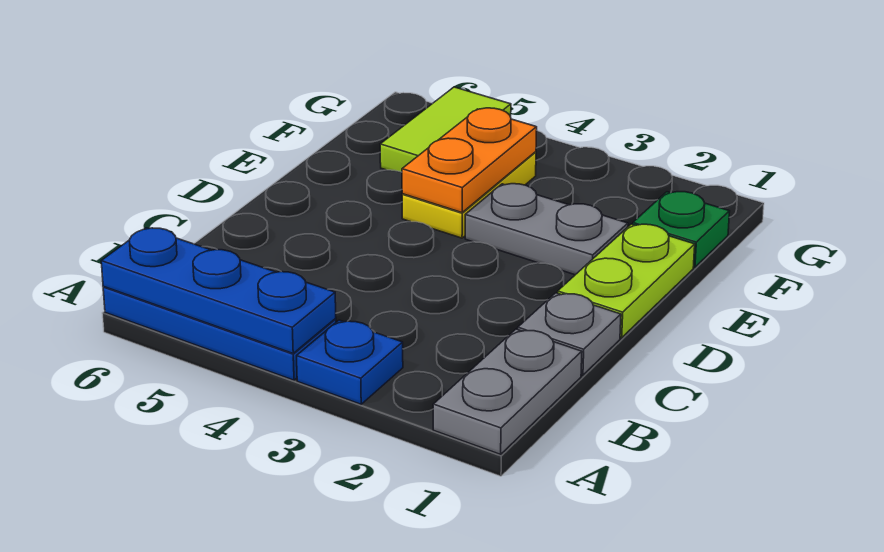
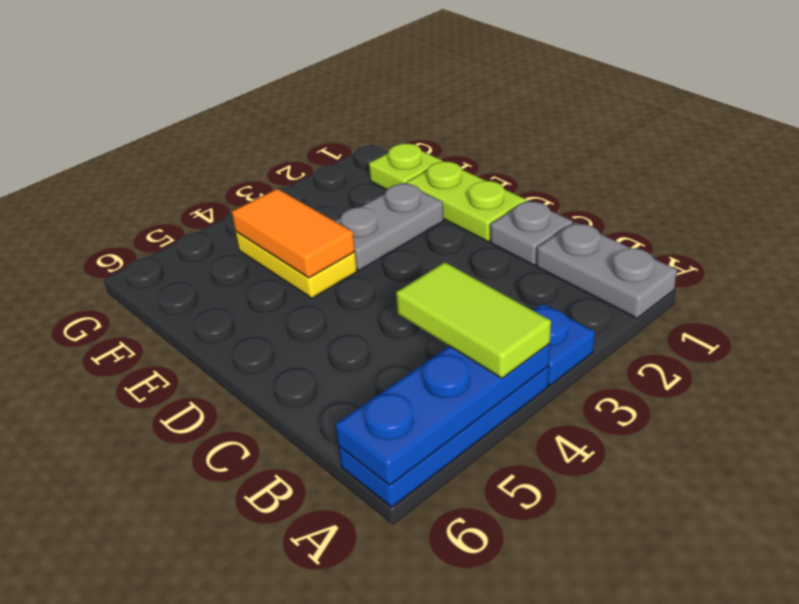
orange plate E4:F4 level 2 -> orange tile E4:F4 level 2
green plate F1 level 1 -> lime plate F1 level 1
lime tile F5:G5 level 1 -> lime tile A4:B4 level 3

